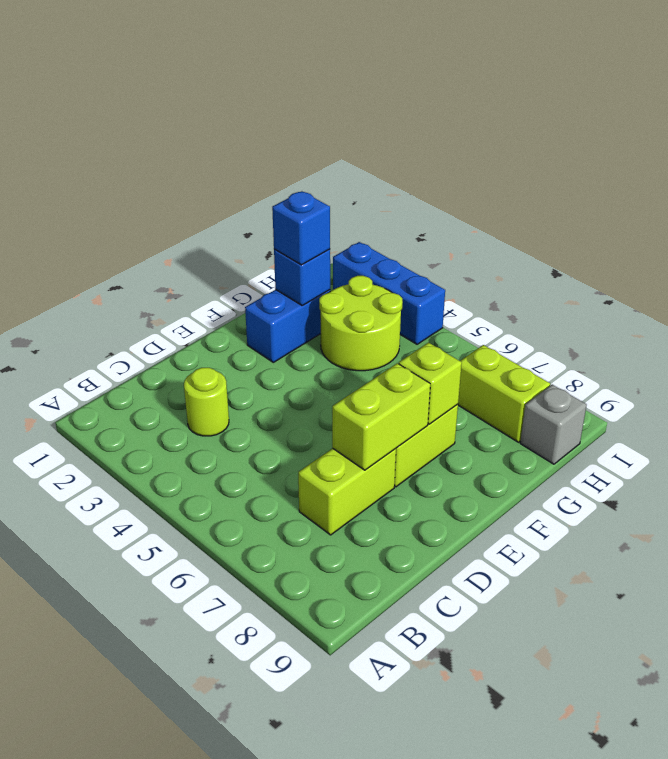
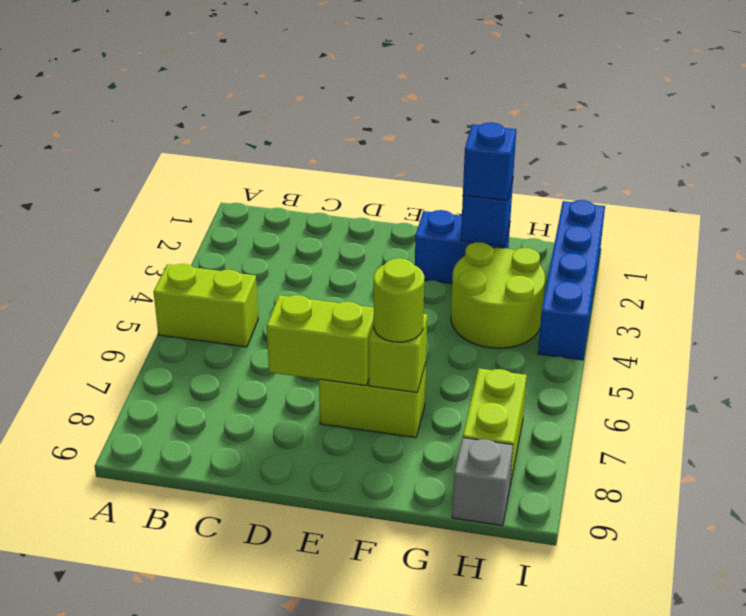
lime round brick C3 level 1 -> lime round brick F7 level 3
lime brick C7:D7 level 1 -> lime brick A5:B5 level 1
blue brick I2:I4 level 1 -> blue brick I1:I4 level 1

